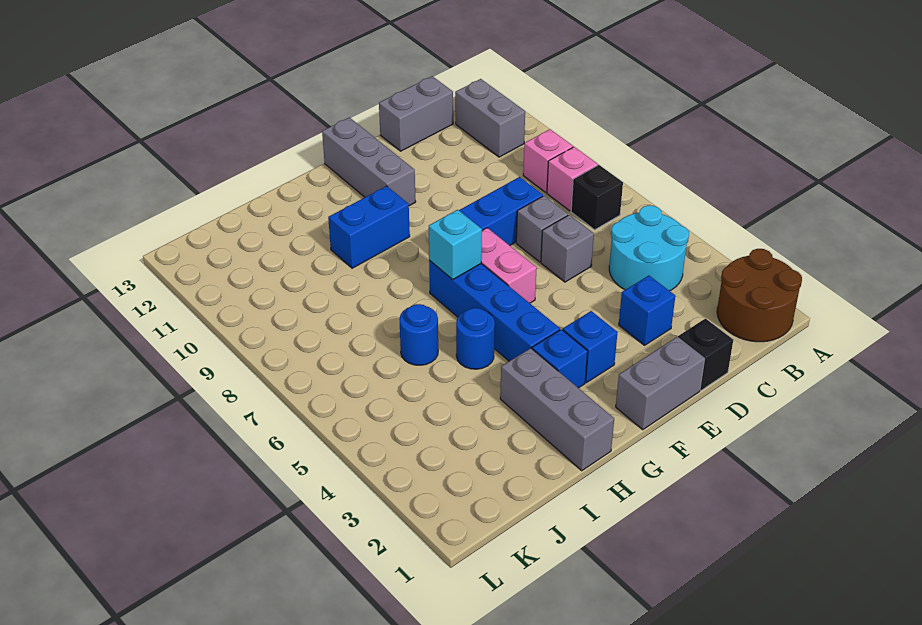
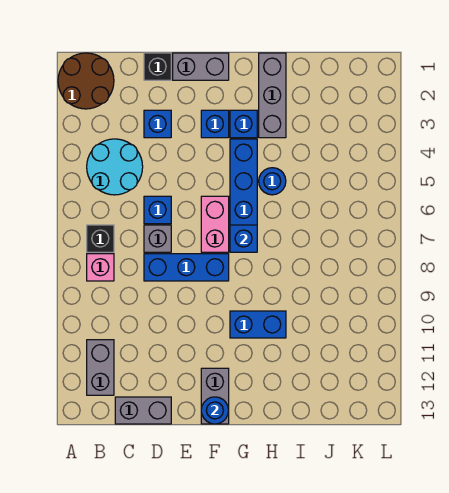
pink brick B9 level 1 -> none
grey brick D6 level 1 -> blue brick D6 level 1
grey brick F11:F13 level 1 -> grey brick F12:F13 level 1
cyan brick G7 level 2 -> blue brick G7 level 2
blue round brick I6 level 1 -> blue round brick F13 level 2

